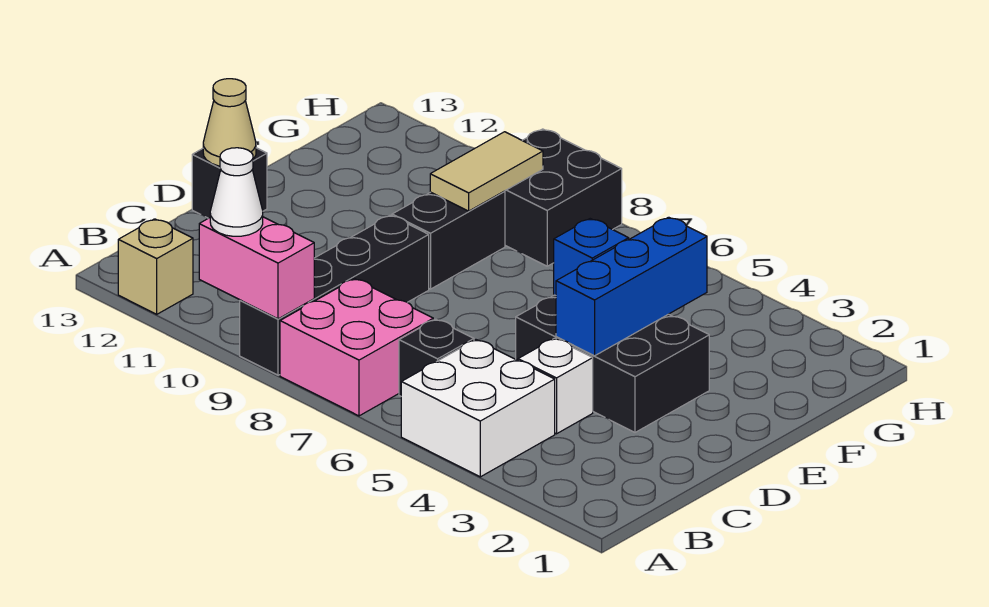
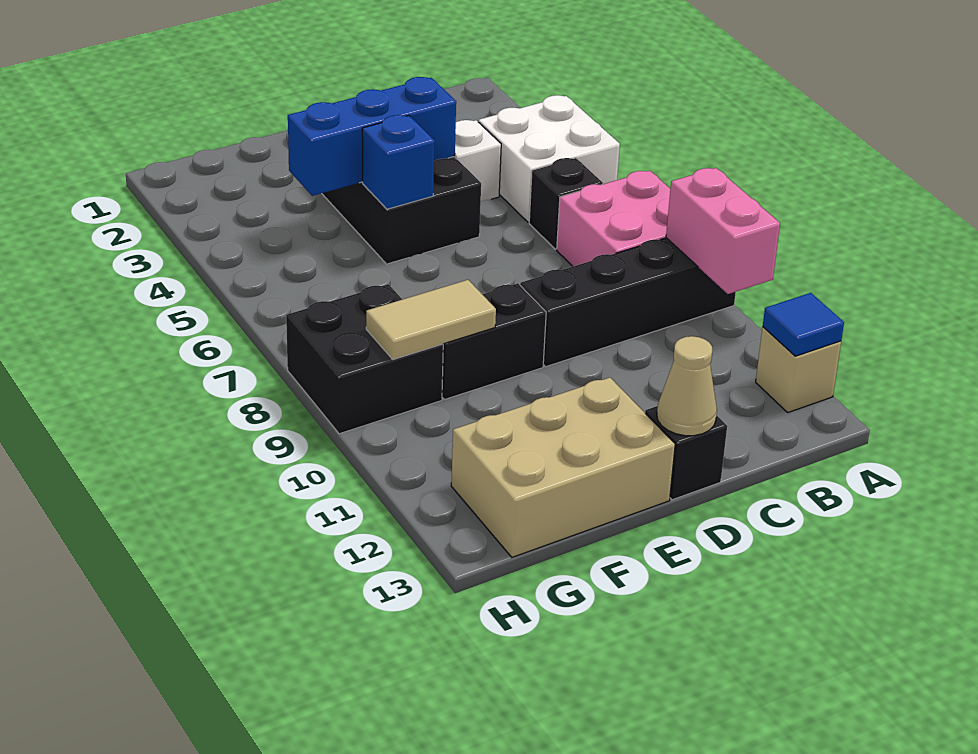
white cone A10 level 3 -> none
none -> blue tile A12 level 2
none -> tan brick E12:G13 level 1

